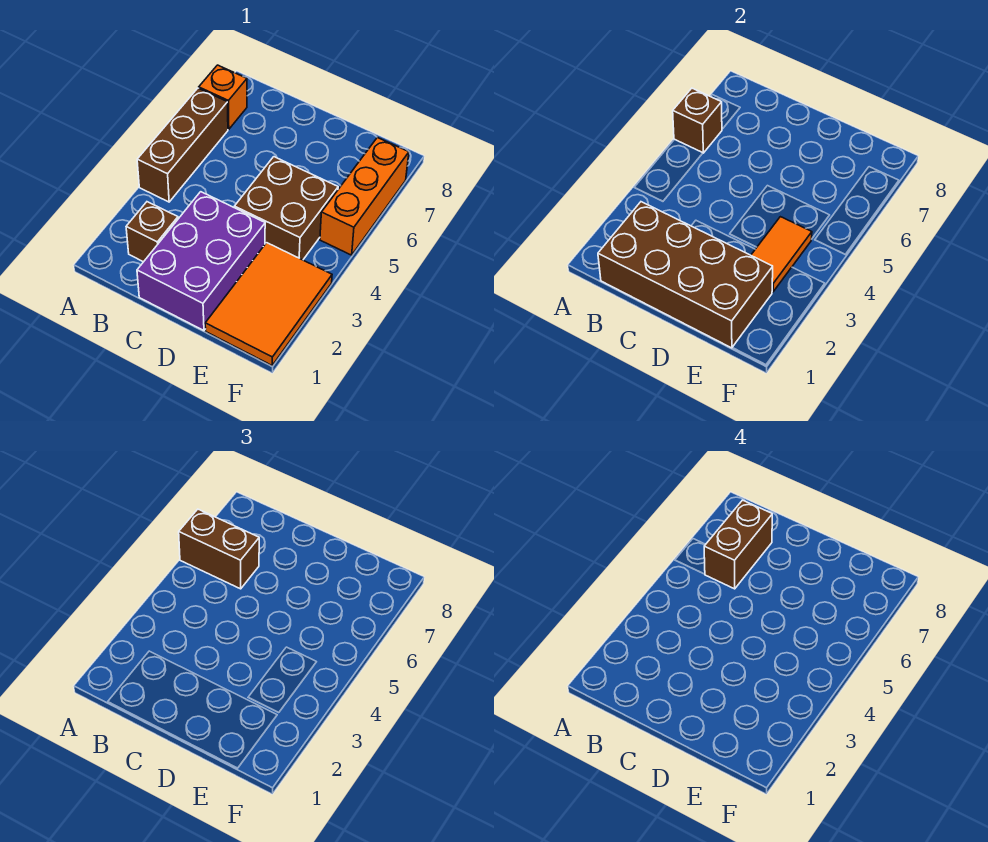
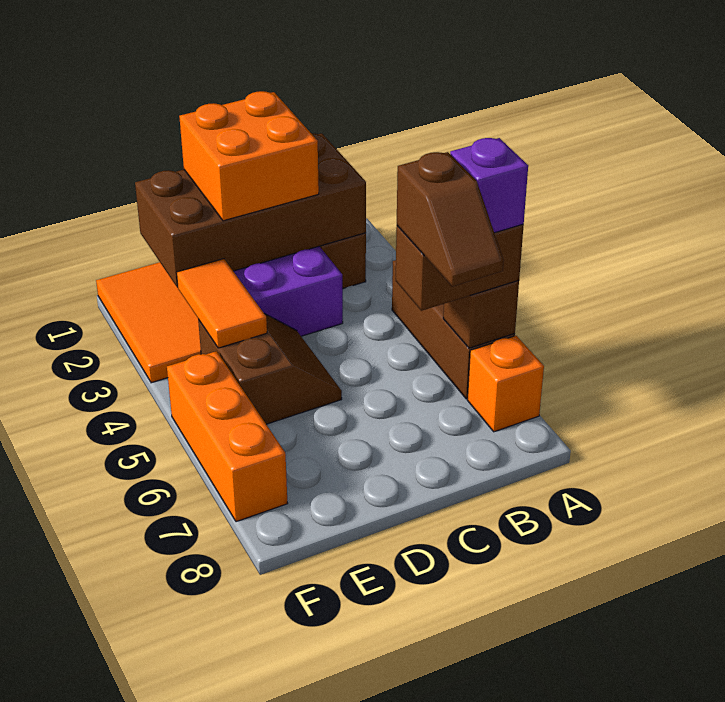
none -> purple brick A6 level 4
brown brick B6:B7 level 4 -> brown slope B6:B7 level 4 top 6
none -> orange brick C1:D2 level 3
brown brick D4:E5 level 1 -> brown slope D4:E5 level 1 top E

